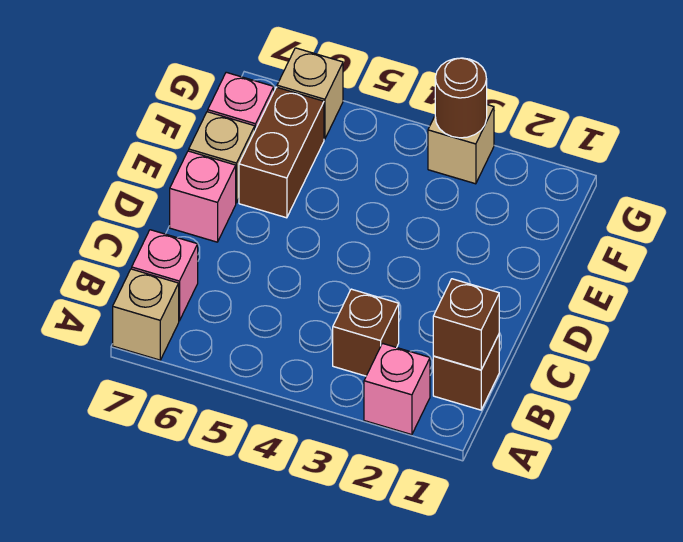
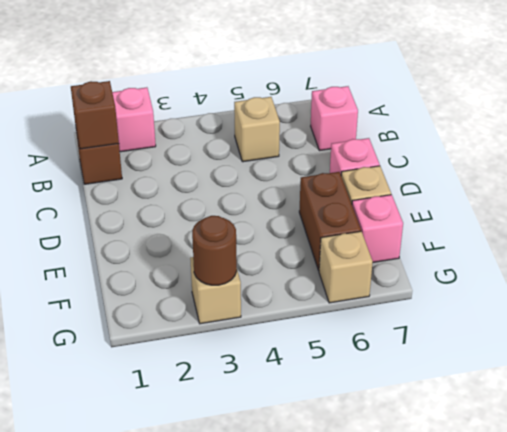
tan brick A7 level 1 -> tan brick B5 level 1
brown brick B3 level 1 -> none

